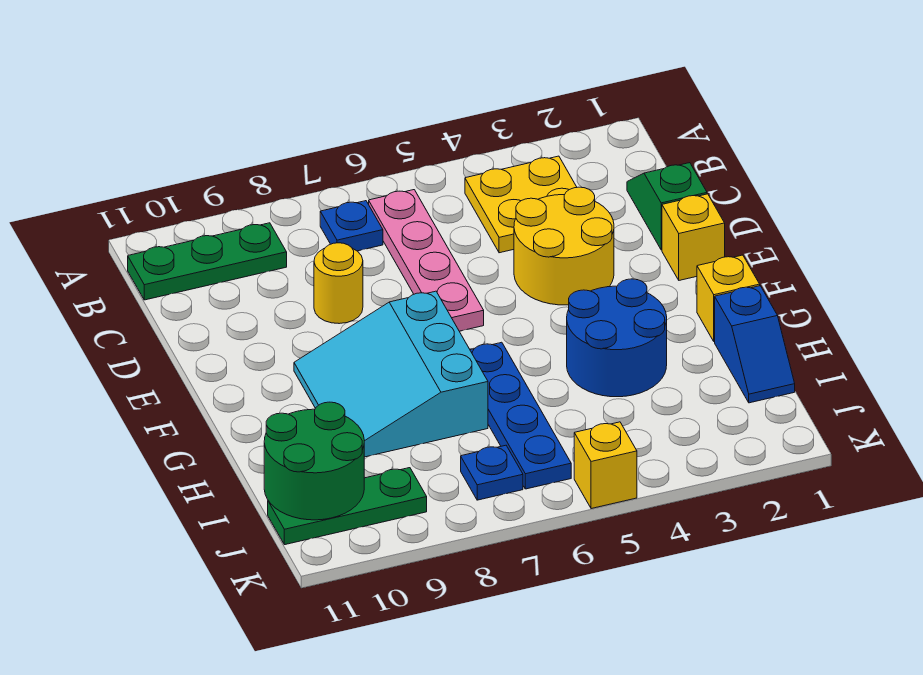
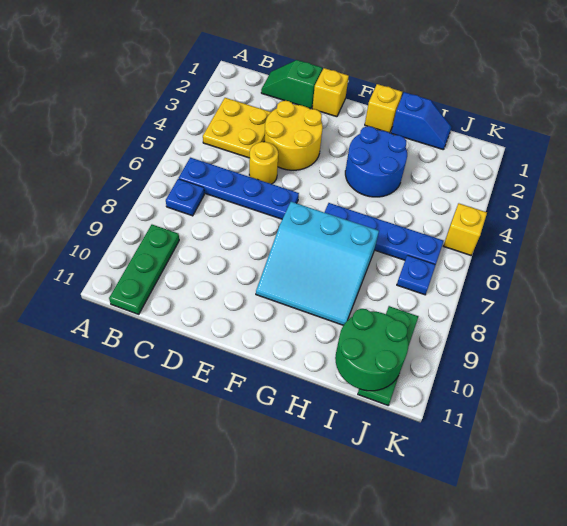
pink plate B6:E6 level 1 -> blue plate B6:E6 level 1
yellow round brick D8 level 1 -> yellow round brick D5 level 1

